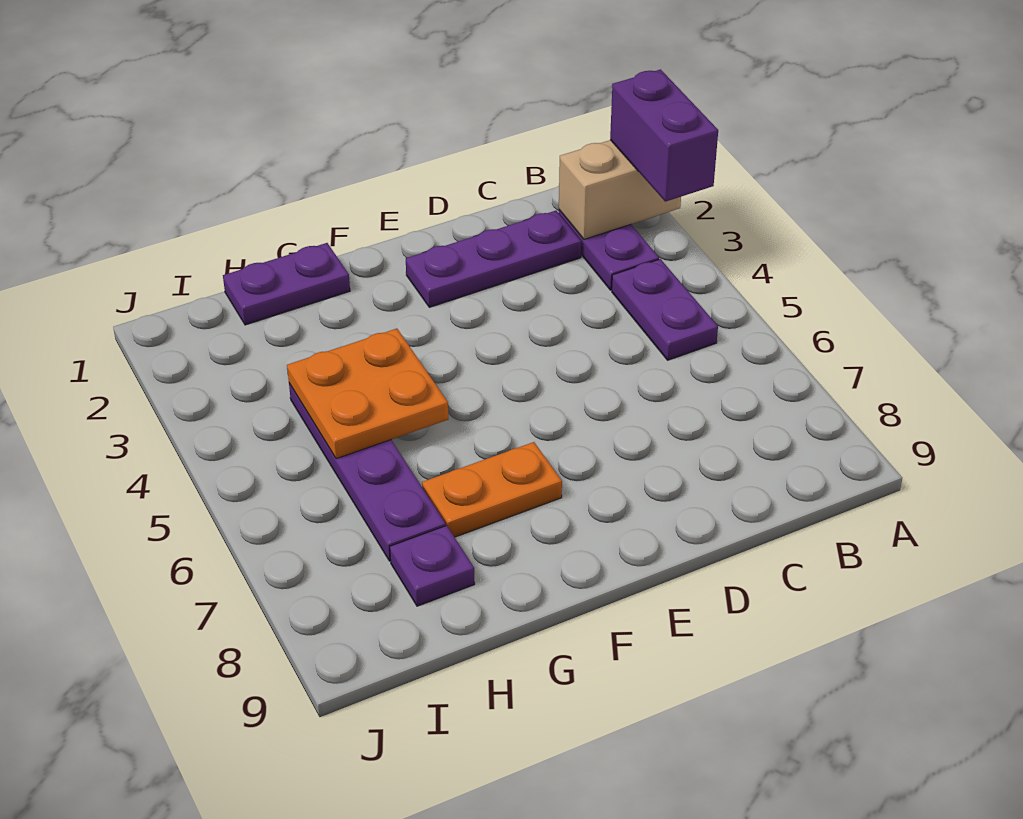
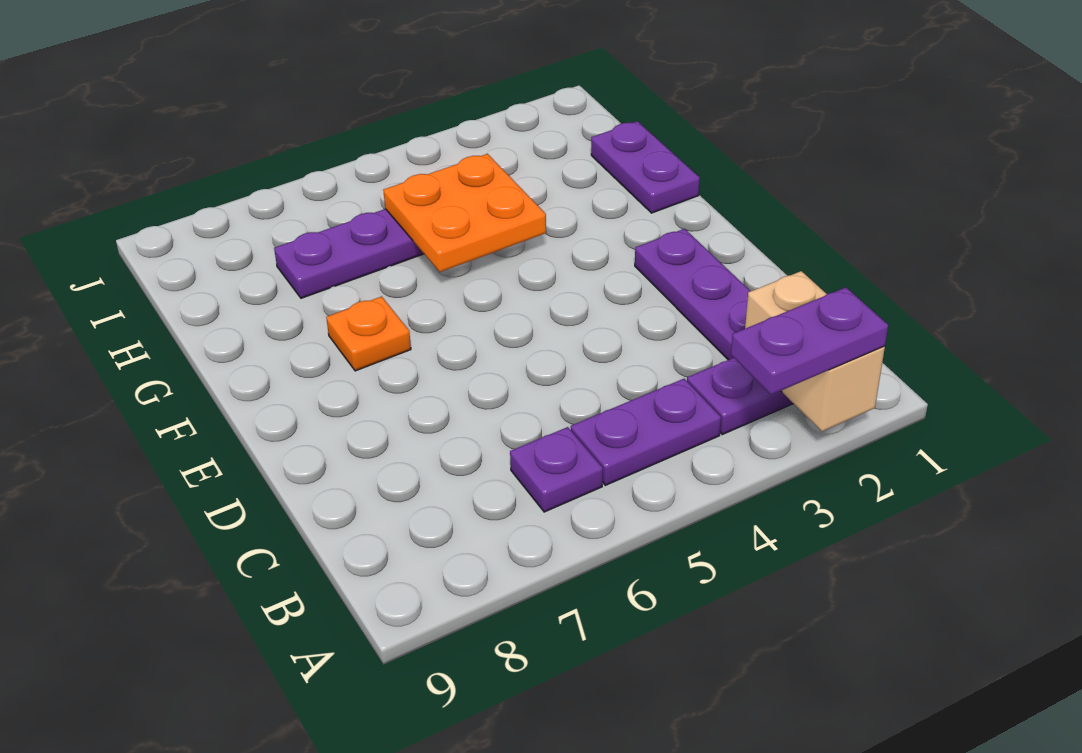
purple brick A2:A3 level 3 -> purple plate A2:A3 level 3
orange plate F7:G7 level 1 -> orange plate F7 level 1
purple plate H8 level 1 -> purple plate B6 level 1

